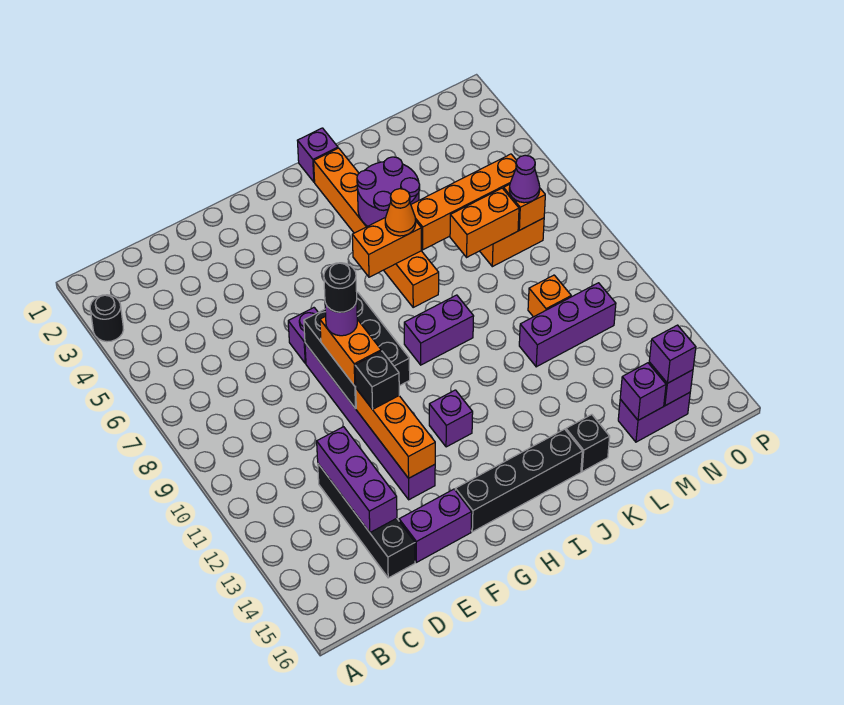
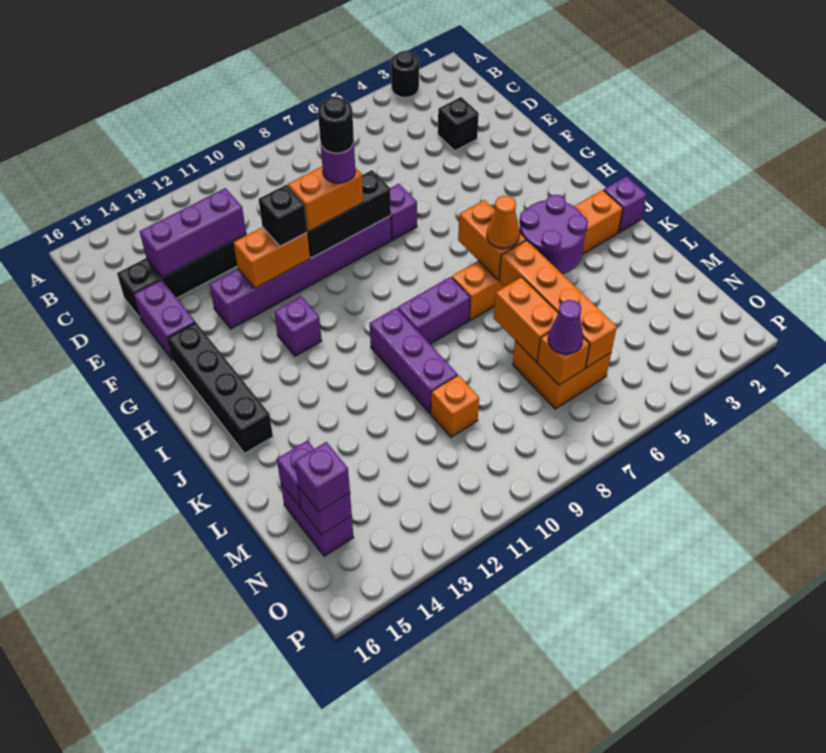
black brick F8:G10 level 2 -> black brick F8:F10 level 2
orange brick F11:F13 level 2 -> orange brick F11:F12 level 2
purple brick I9:J9 level 1 -> purple brick J8:J9 level 1
black brick K15 level 1 -> black brick D3 level 1
purple brick L11:N11 level 1 -> purple brick J10:L10 level 1

